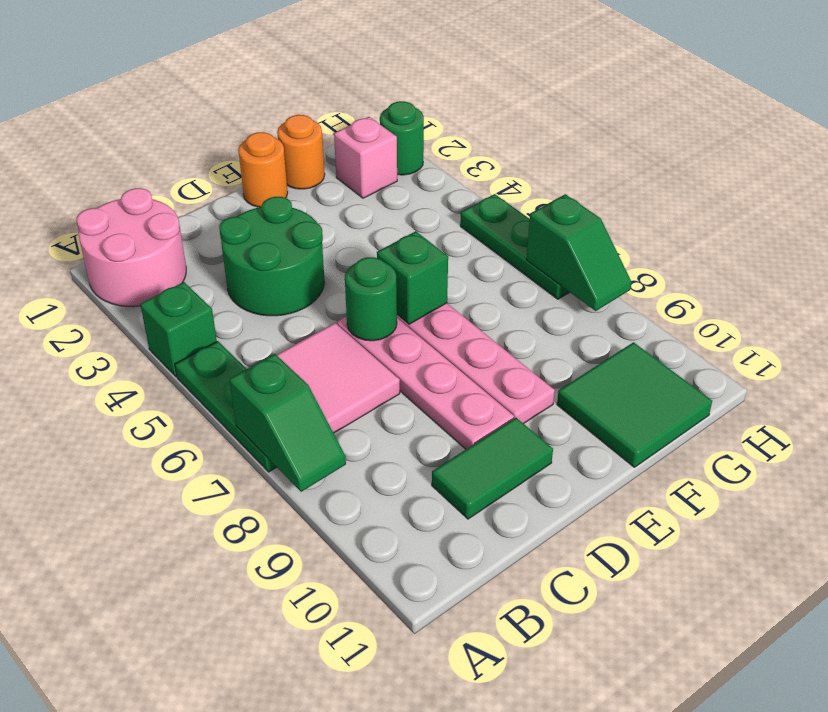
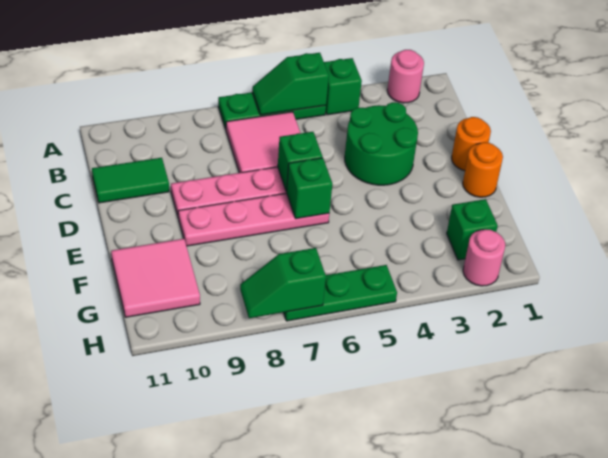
pink round brick A1:B2 level 1 -> pink round brick A2 level 1
green slope A7:A8 level 2 top 7 -> green slope A5:A6 level 2 top 5
green tile C10:D10 level 1 -> green tile C10:C11 level 1
green round brick D6 level 2 -> green brick D6 level 2
orange round brick F1 level 1 -> orange round brick D1 level 1
green tile F10:G11 level 1 -> pink tile F10:G11 level 1
pink brick G2 level 1 -> green brick G2 level 1
green round brick H2 level 1 -> pink round brick H2 level 1

